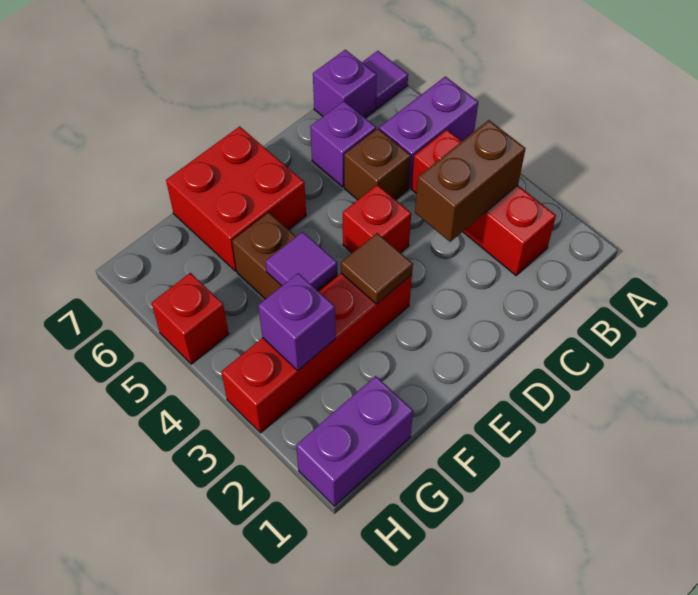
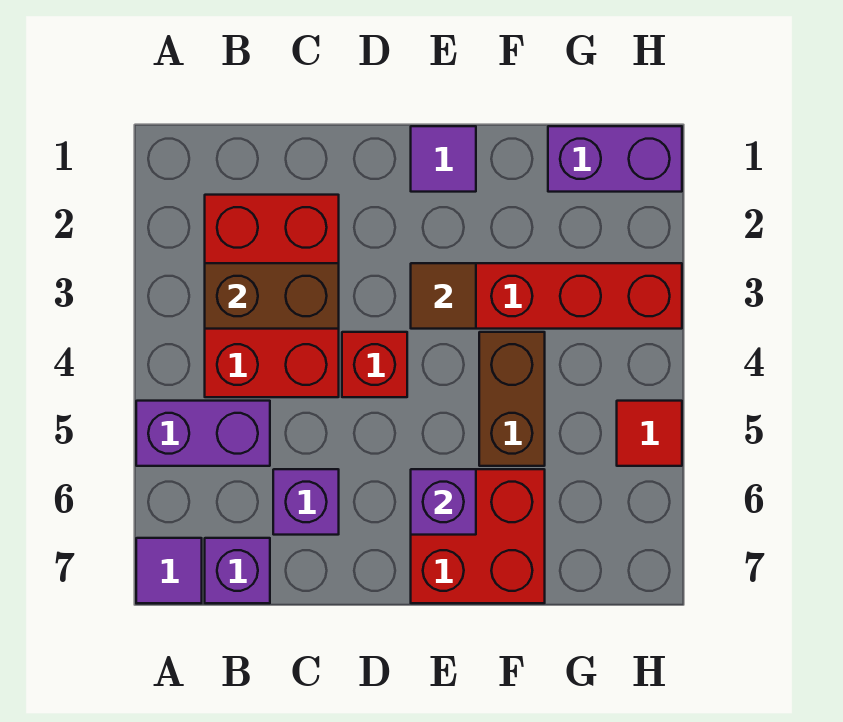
red brick B2:B4 level 1 -> red brick B2:C4 level 1
brown brick C5 level 1 -> none
purple tile F4 level 2 -> purple tile E1 level 1
purple brick G3 level 2 -> purple brick E6 level 2
red brick H5 level 1 -> red tile H5 level 1

